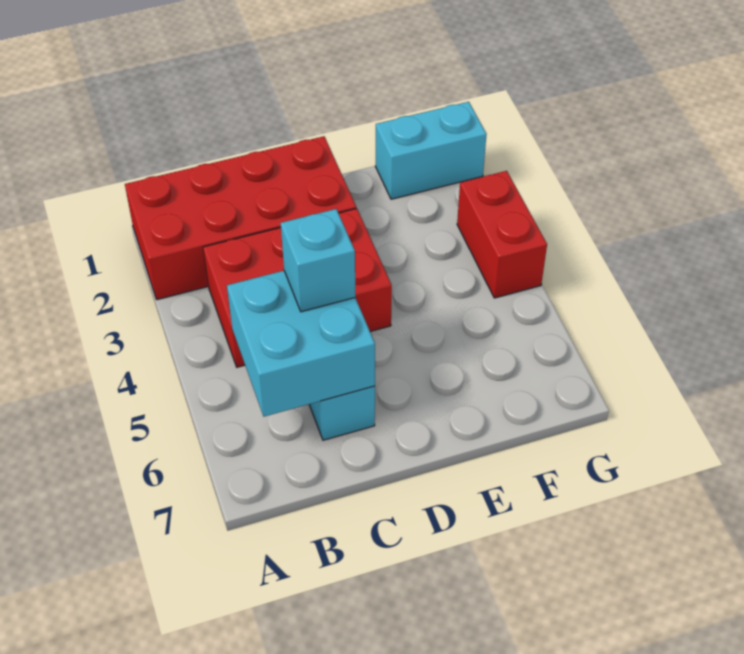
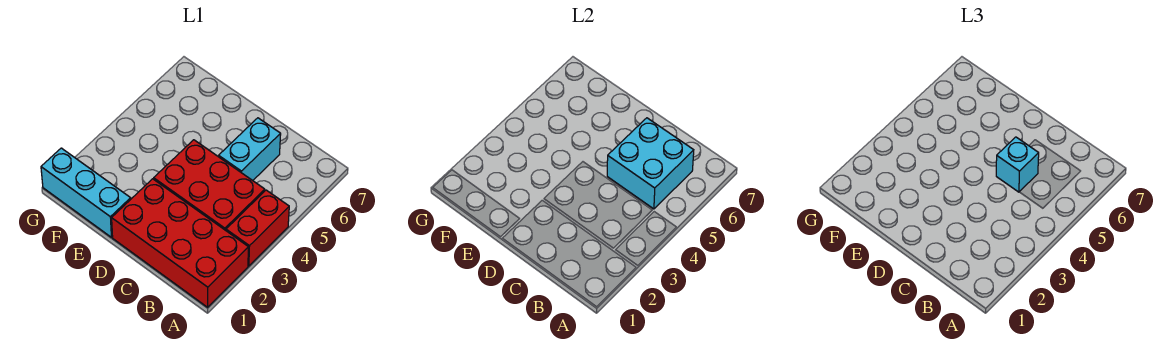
cyan brick F1:G1 level 1 -> cyan brick E1:G1 level 1
red brick G3:G4 level 1 -> red brick A3:A4 level 1

